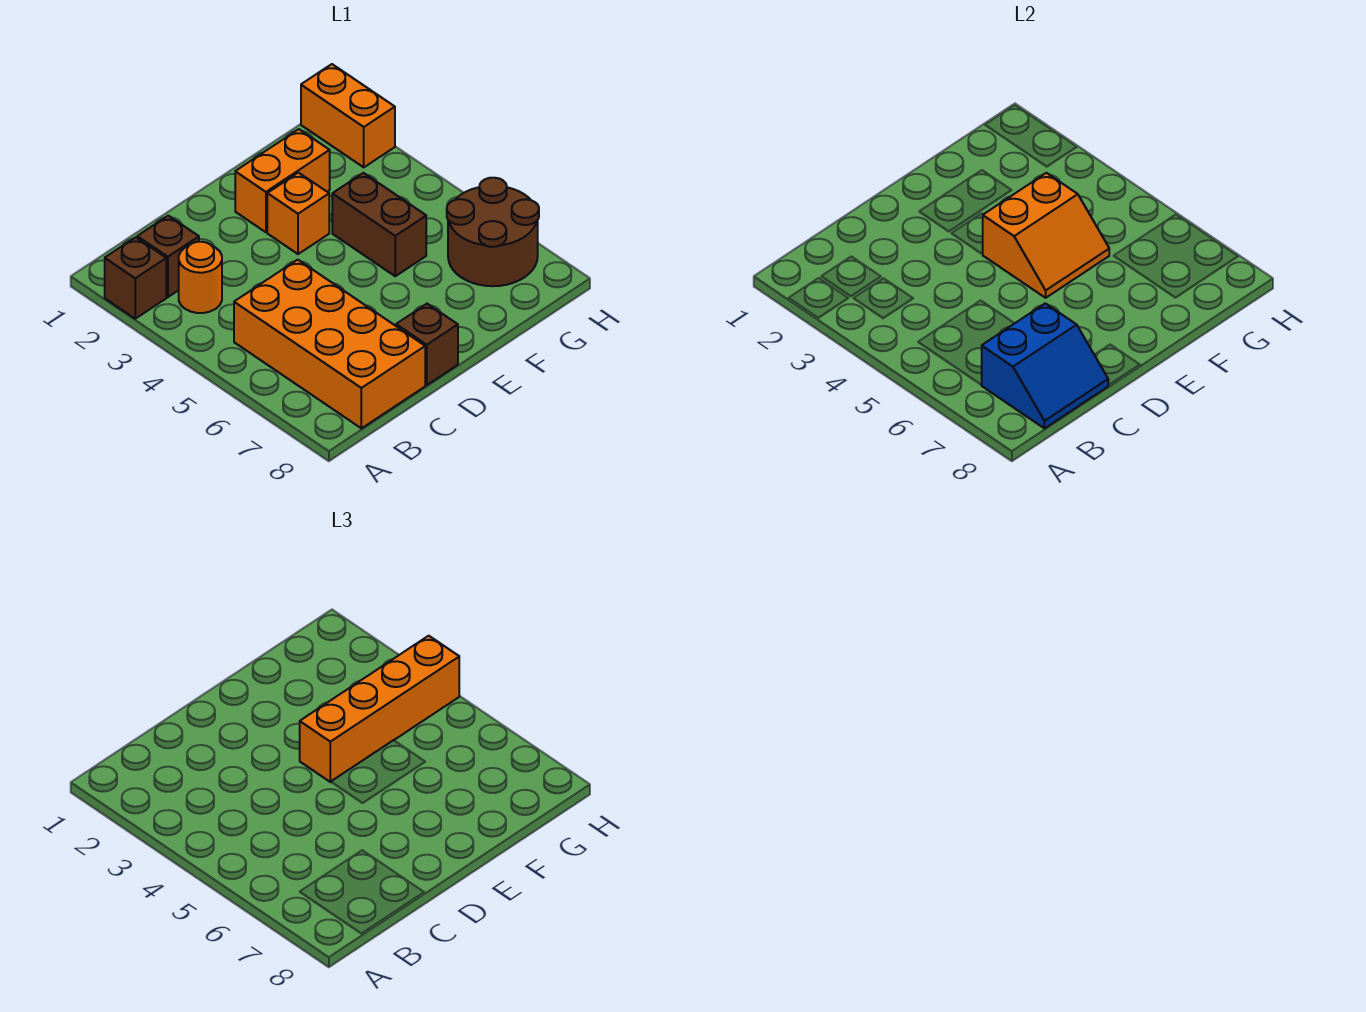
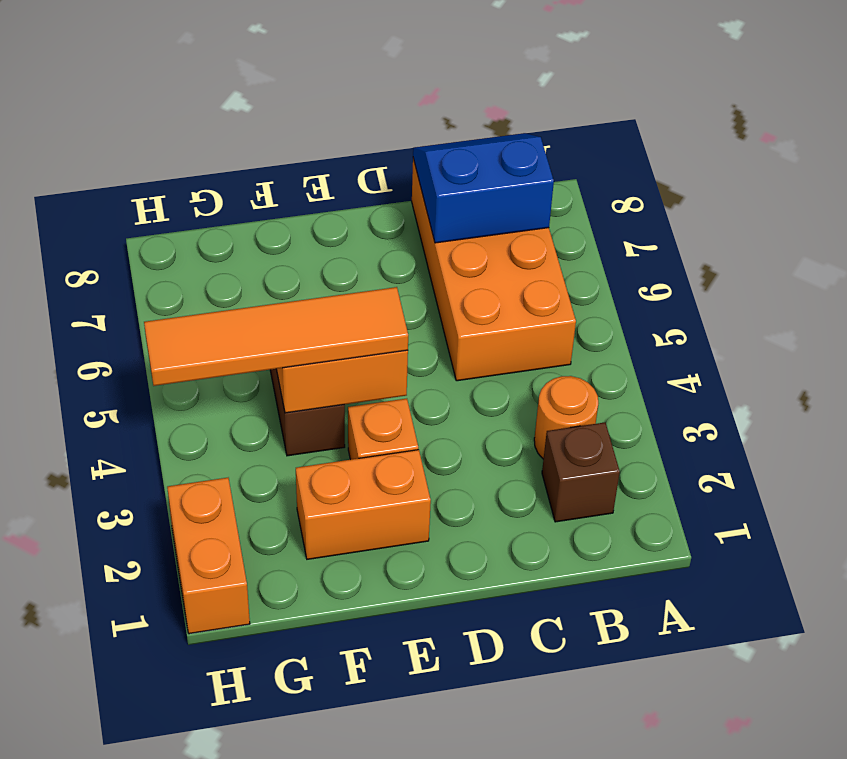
brown brick A2 level 1 -> none
brown brick D8 level 1 -> none
orange brick E4:H4 level 3 -> orange tile E4:H4 level 3
brown round brick G6:H7 level 1 -> none

